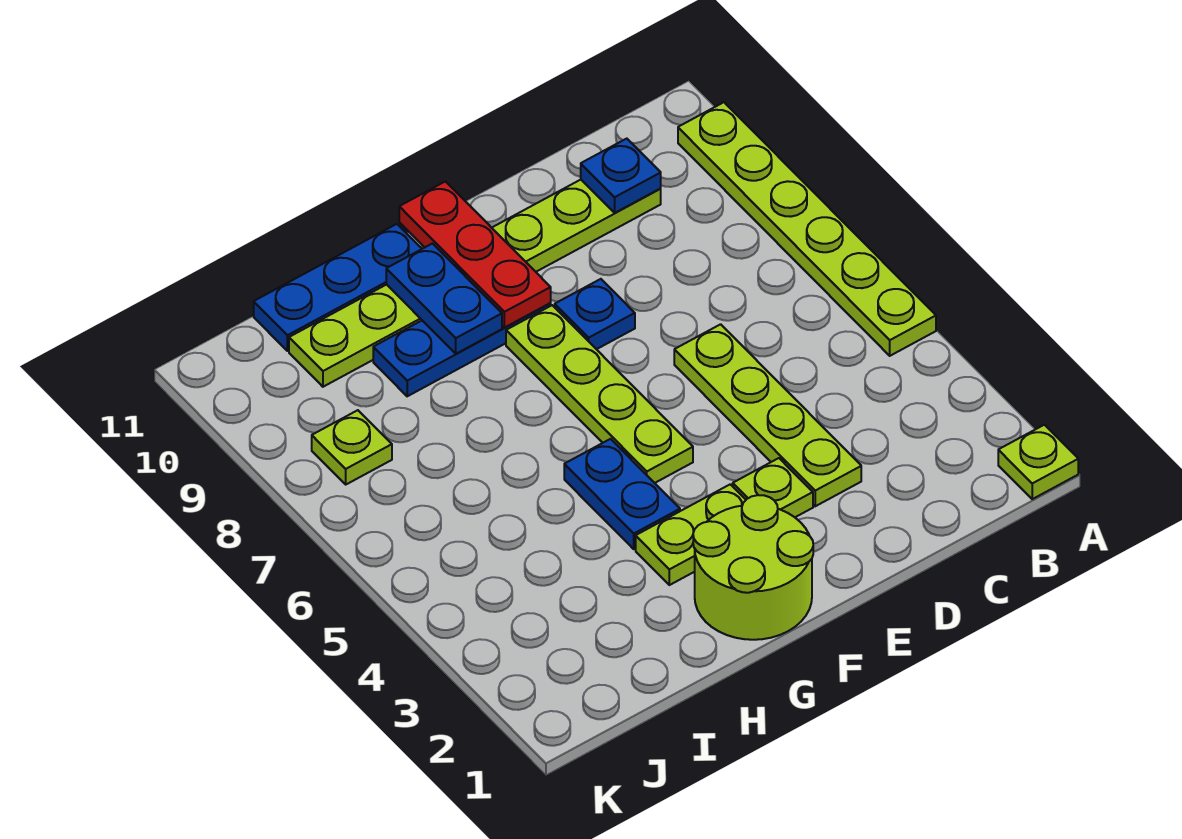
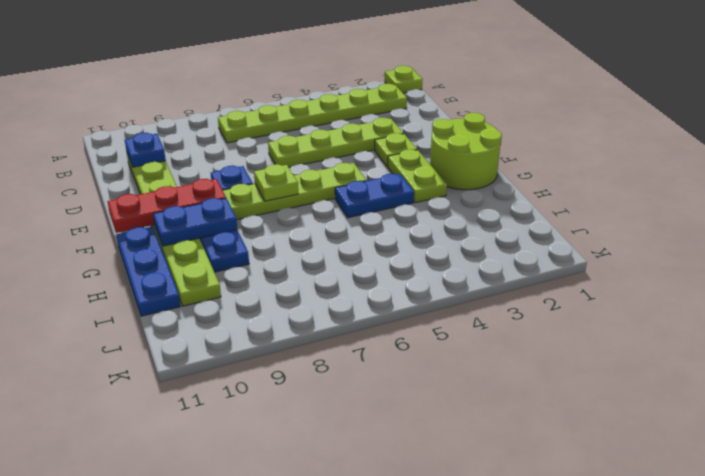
lime plate A5:A10 level 1 -> lime plate B2:B7 level 1
lime plate J8 level 1 -> lime plate F7 level 2

